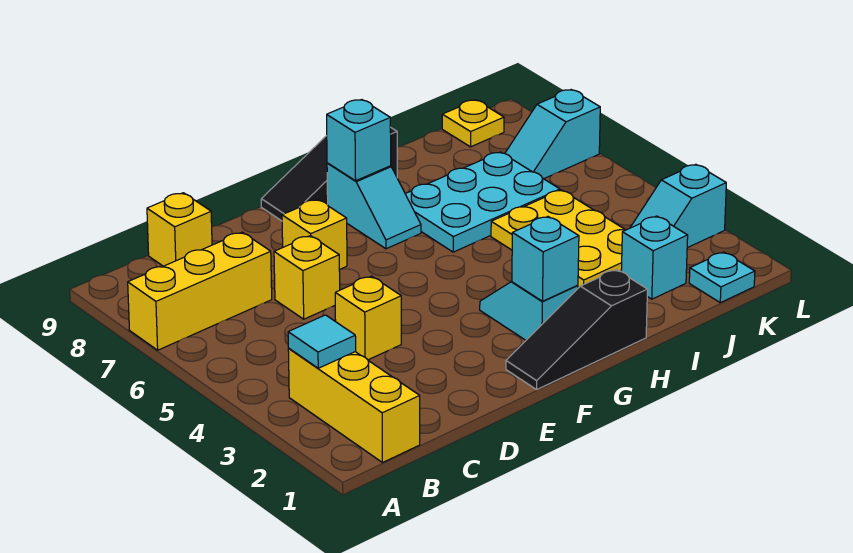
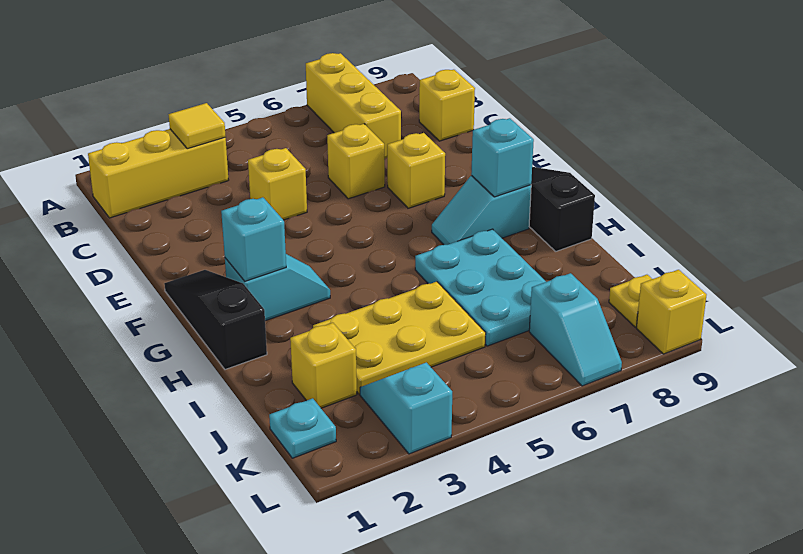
cyan tile B3 level 2 -> yellow tile B3 level 2
cyan brick J2 level 1 -> yellow brick J2 level 1
cyan slope K7:L7 level 1 top L -> cyan slope K7:L7 level 1 top K
none -> yellow brick L9 level 1

